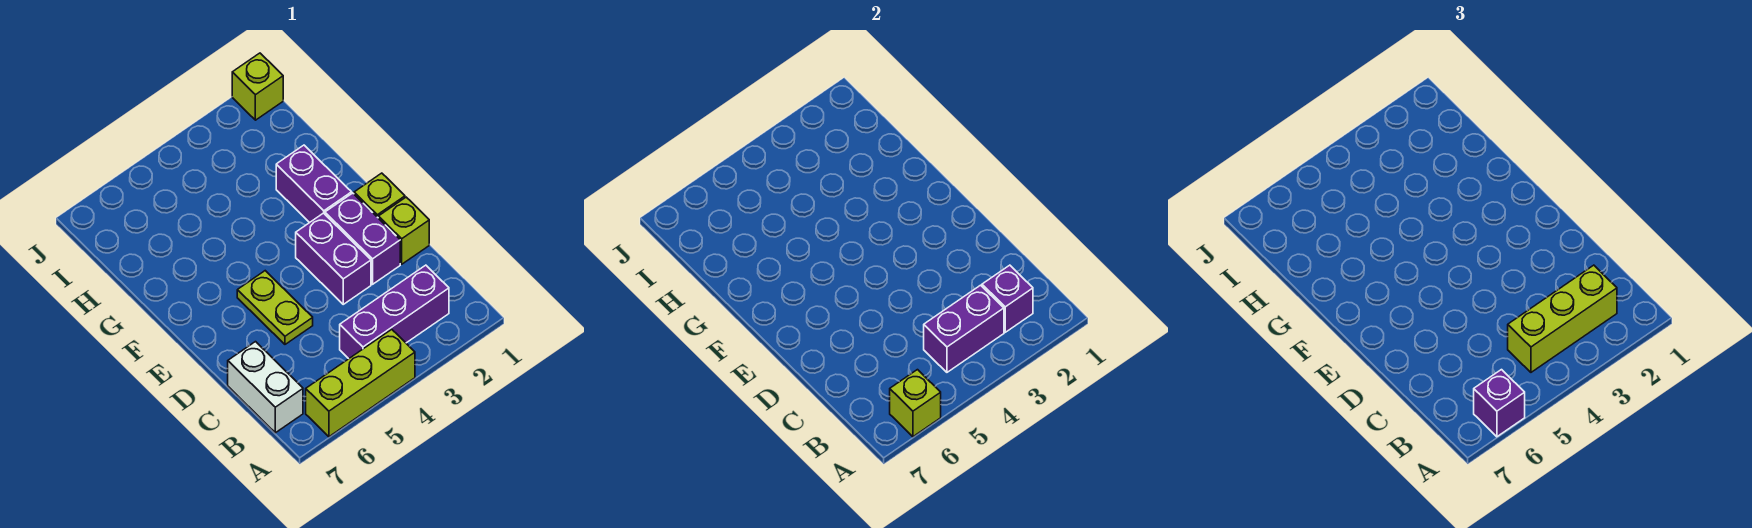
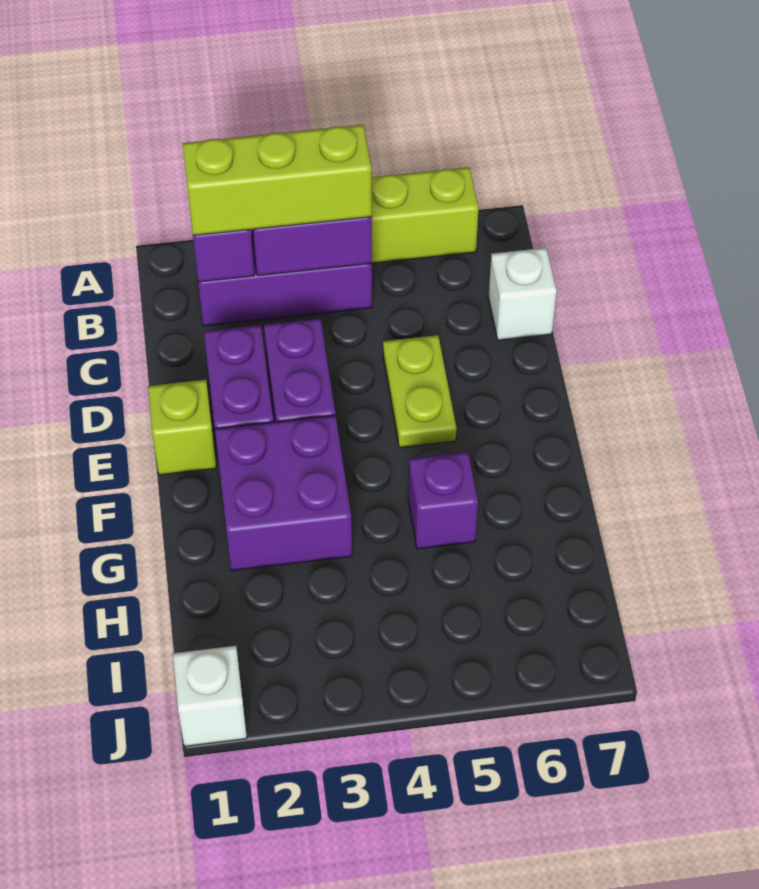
lime brick A6 level 2 -> none
purple brick A6 level 3 -> purple brick G5 level 1
white brick B7:C7 level 1 -> white brick C7 level 1
lime brick D1 level 1 -> none
purple brick F2:G2 level 1 -> purple brick F2:G3 level 1
lime brick J1 level 1 -> white brick J1 level 1

